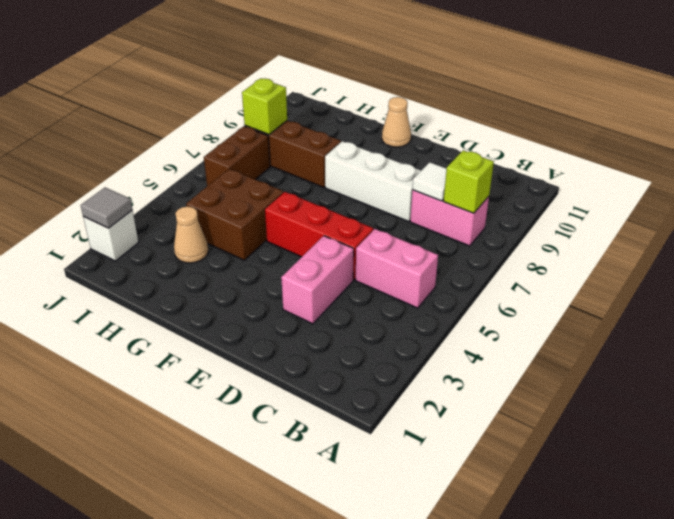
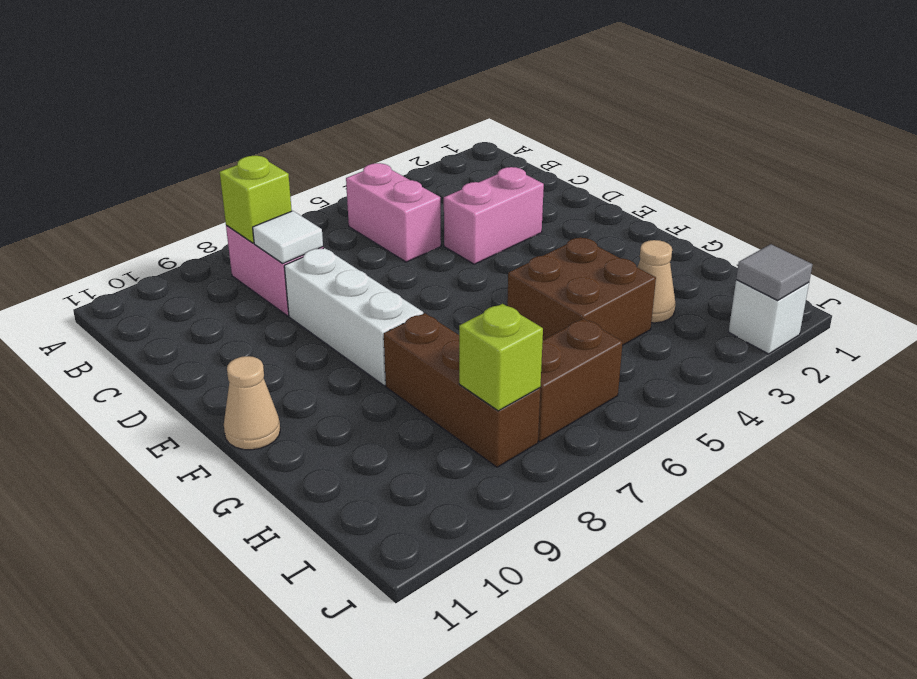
red brick D5:F5 level 1 -> none

